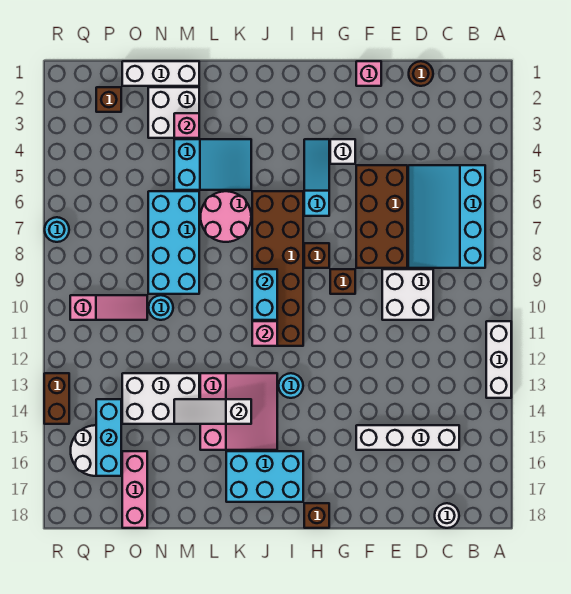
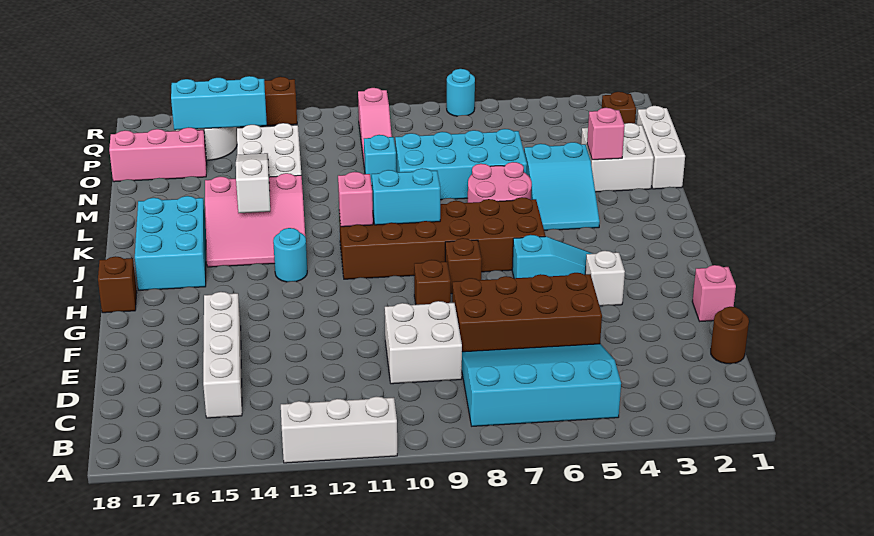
white round brick C18 level 1 -> none
cyan round brick N10 level 1 -> cyan brick N10 level 1

